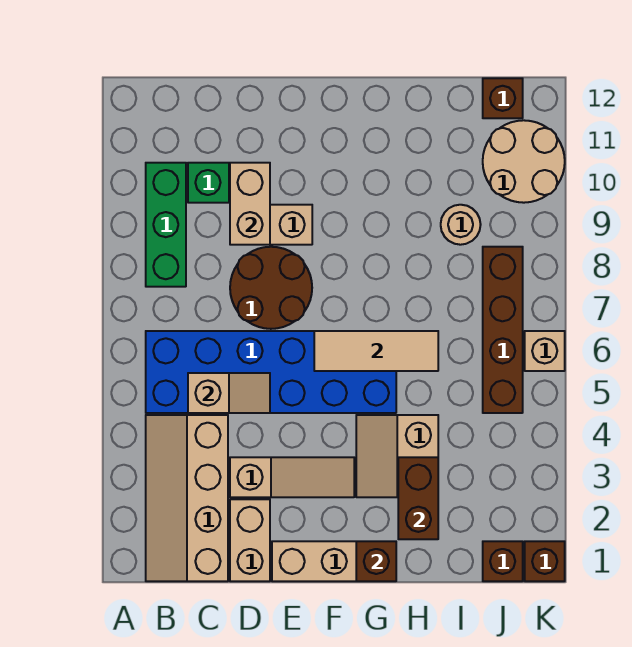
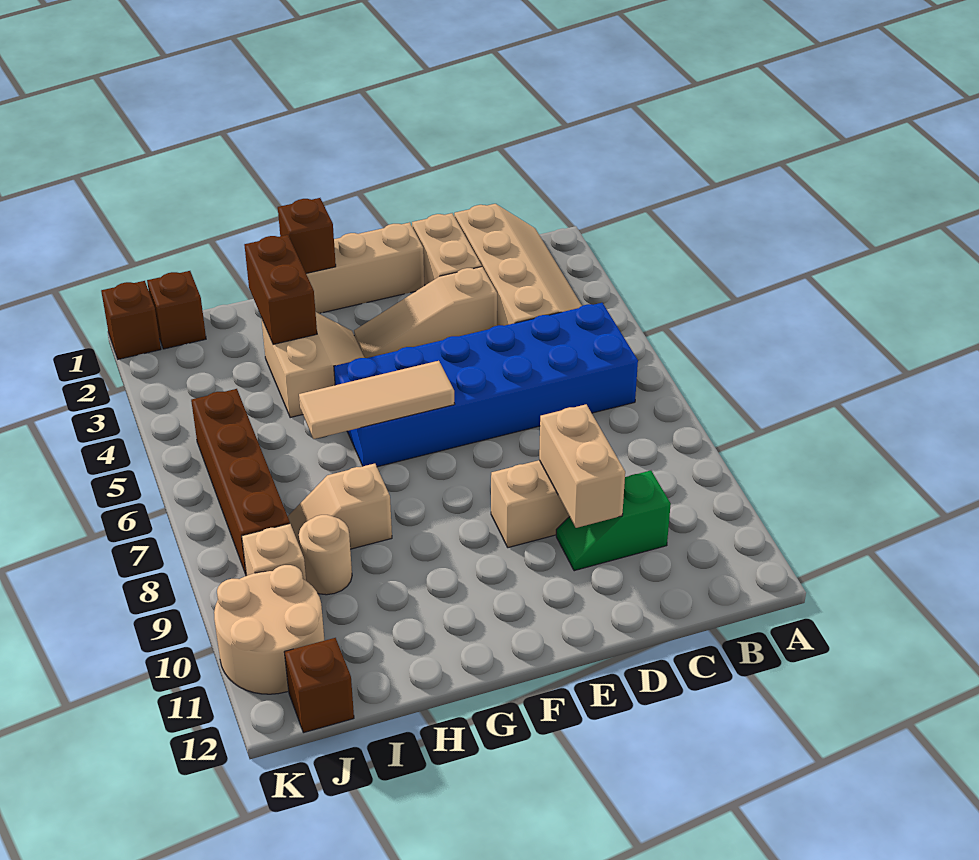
green brick B8:B10 level 1 -> none
tan slope C5:D5 level 2 top C -> tan slope H8:I8 level 1 top H
brown round brick D7:E8 level 1 -> none
tan brick K6 level 1 -> tan brick J9 level 1

